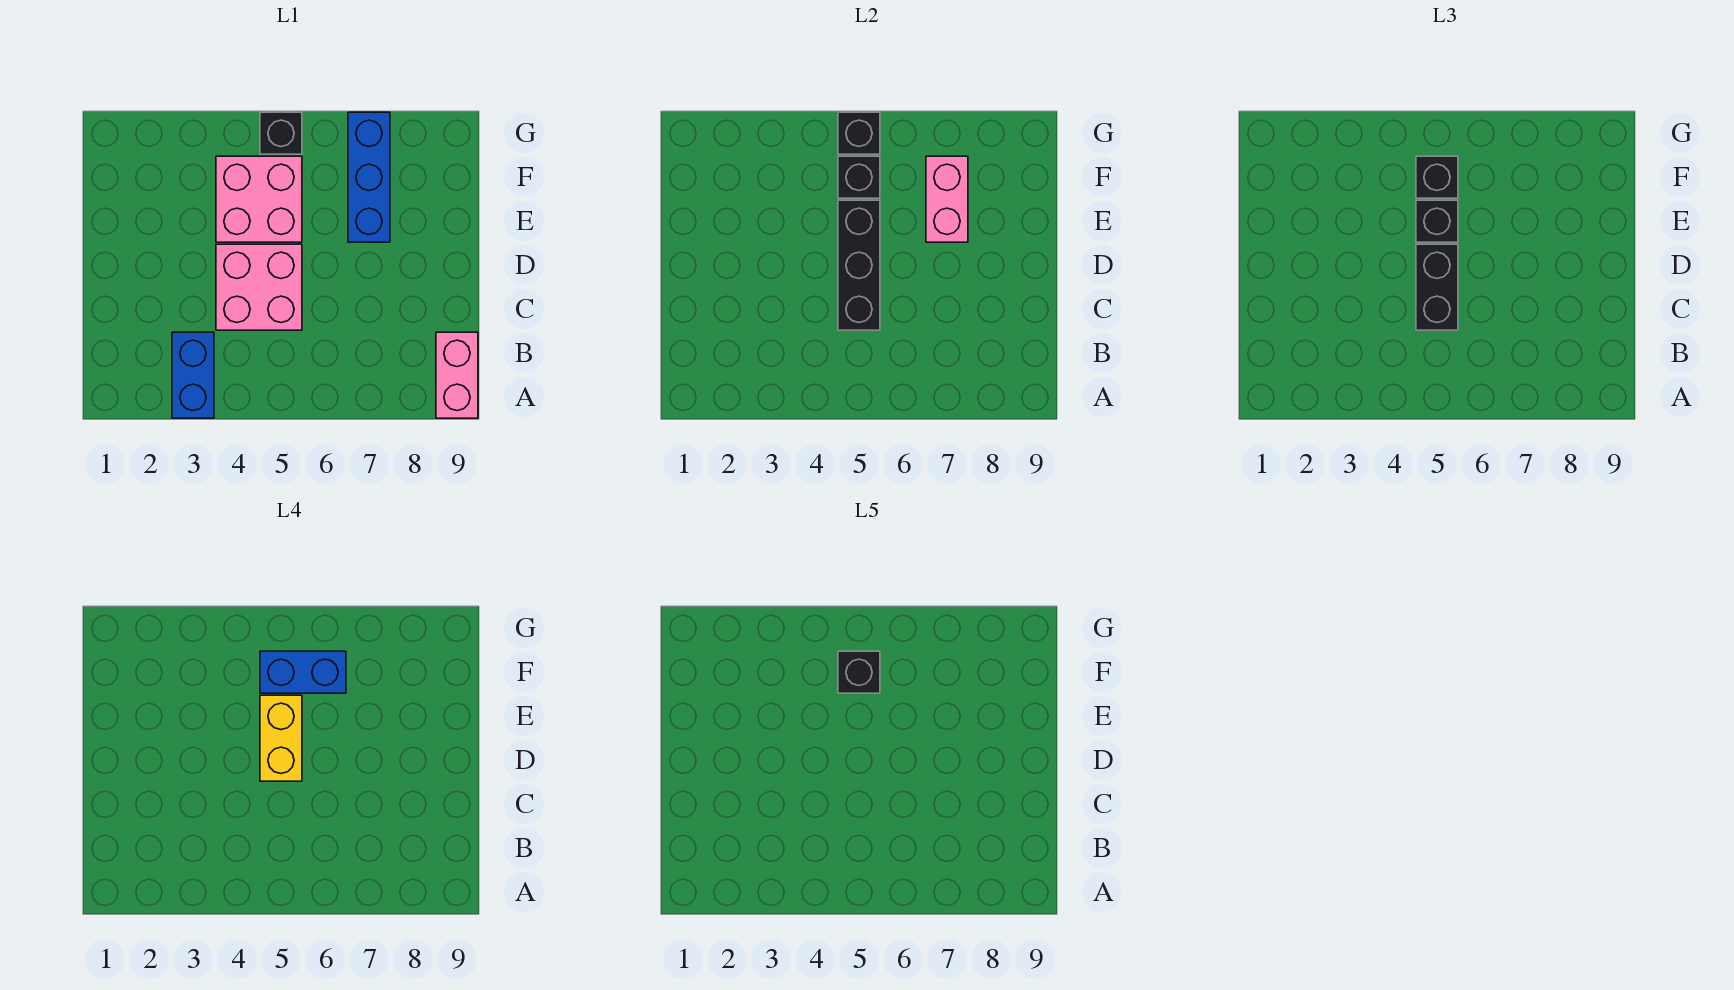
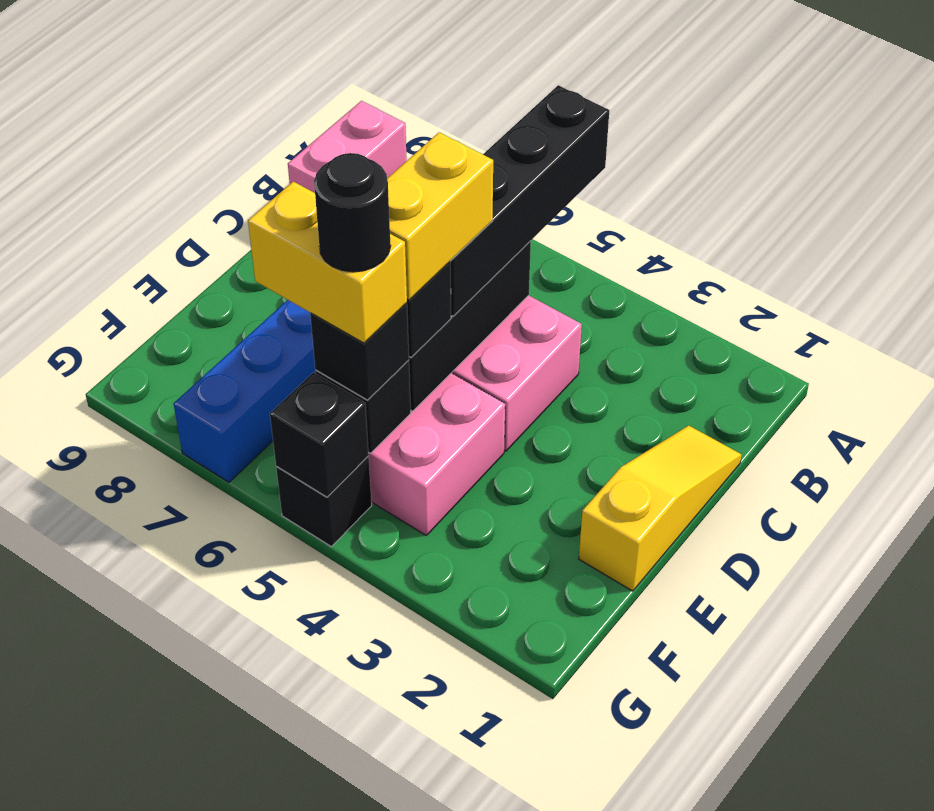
blue brick A3:B3 level 1 -> none
none -> yellow slope C1:E1 level 1 top E
black brick C5:D5 level 3 -> black brick A5:D5 level 3
pink brick E7:F7 level 2 -> none
blue brick F5:F6 level 4 -> yellow brick F5:F6 level 4
black brick F5 level 5 -> black round brick F5 level 5

